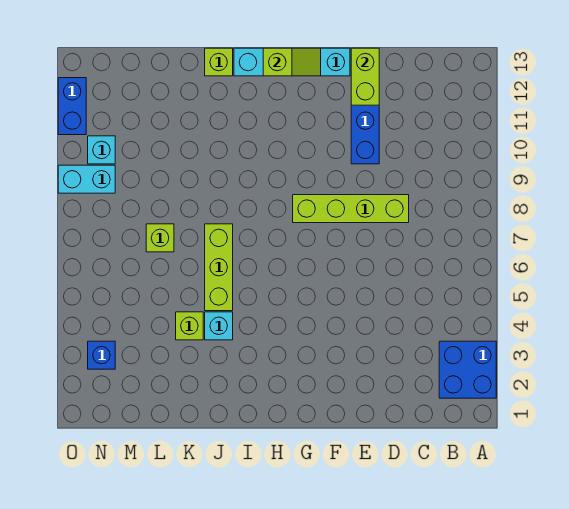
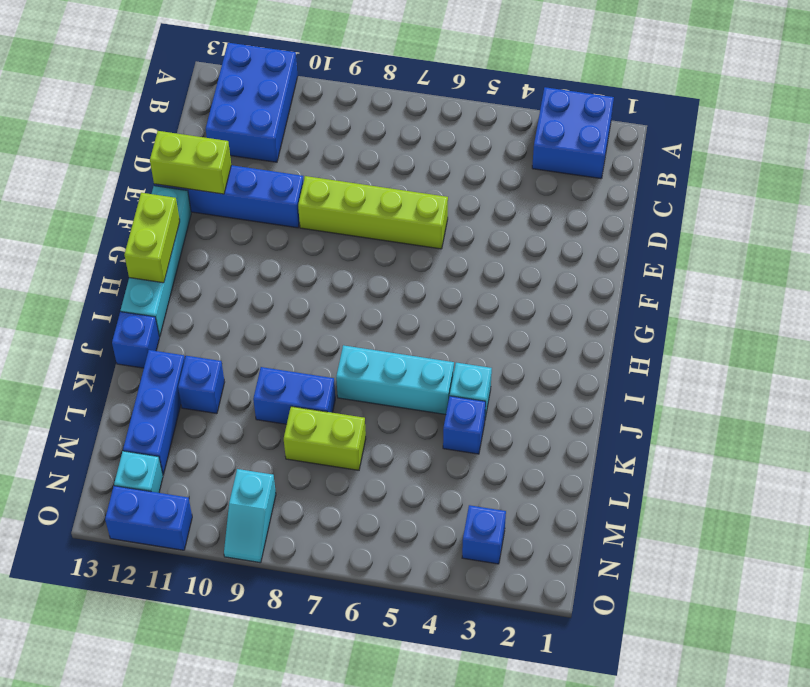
none -> blue brick A11:C12 level 1
lime brick D8:G8 level 1 -> lime brick E6:E9 level 1
lime slope G13:H13 level 2 top H -> lime brick G13:H13 level 2
lime brick J5:J7 level 1 -> cyan brick J5:J7 level 1
lime brick J13 level 1 -> blue brick J13 level 1
lime brick K4 level 1 -> blue brick K4 level 1
none -> blue brick K8:K9 level 1
none -> blue brick K11 level 1
none -> blue brick K12:M12 level 1
lime brick L7 level 1 -> lime brick L7:L8 level 1
cyan brick N9:O9 level 1 -> cyan slope N9:O9 level 1 top N
cyan brick N10 level 1 -> cyan brick N12 level 1

